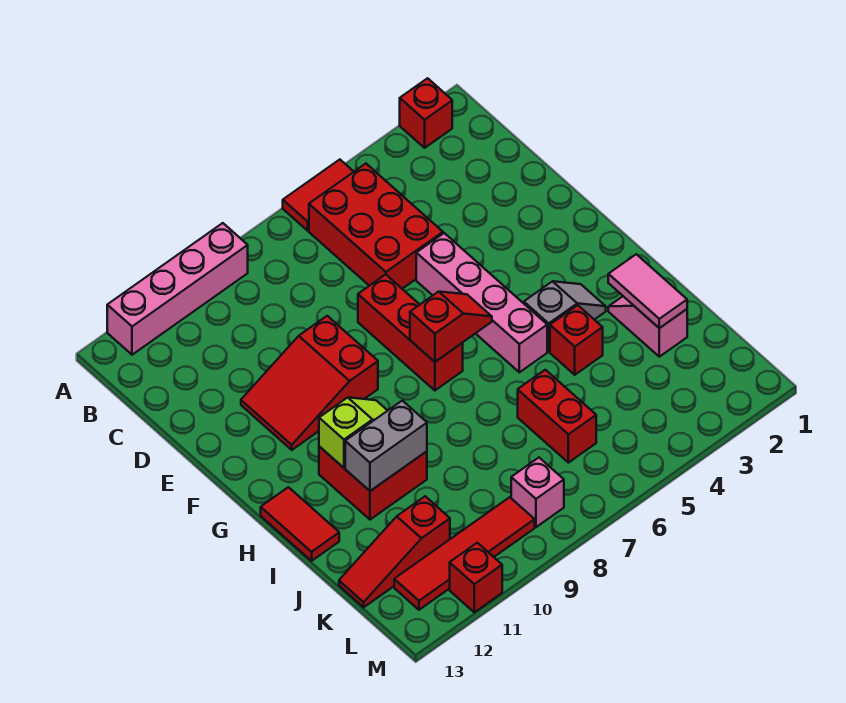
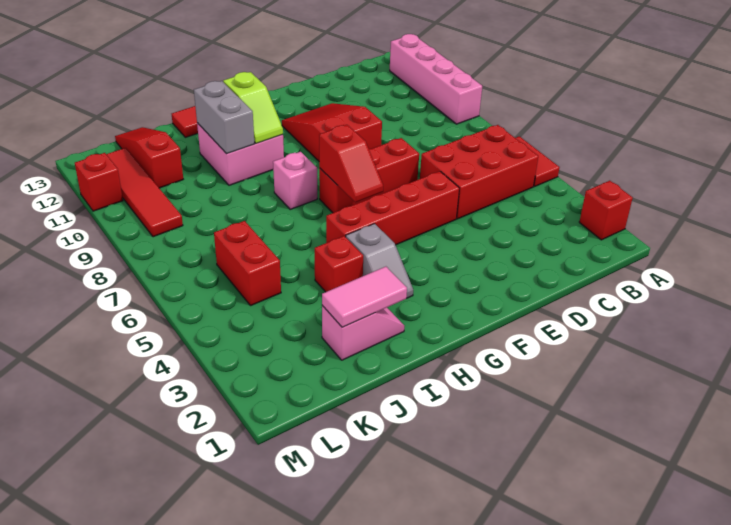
pink brick E5:H5 level 1 -> red brick E5:H5 level 1
red brick H10:I11 level 1 -> pink brick H10:I11 level 1
red brick J6:K6 level 1 -> red brick K5:K6 level 1
pink brick L8 level 1 -> pink brick H8 level 1

